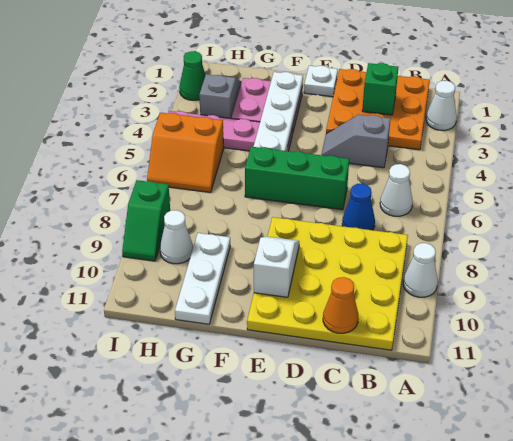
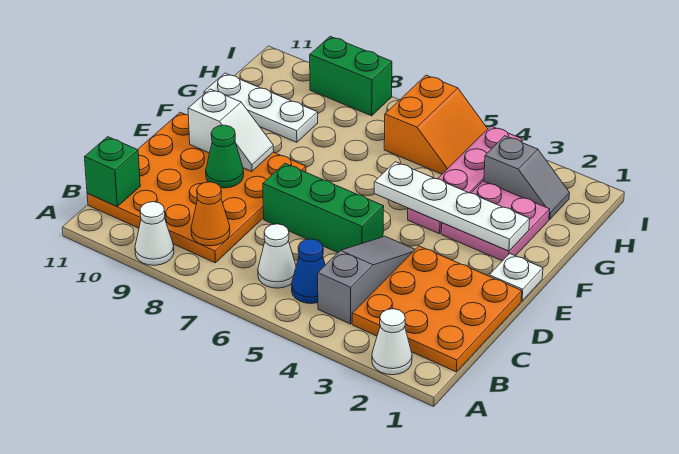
yellow plate B8:E11 level 1 -> orange plate B8:E11 level 1
green brick C2 level 2 -> green brick B11 level 2
grey slope C4:D4 level 1 top C -> grey slope B4:D4 level 1 top B
blue cone C7 level 1 -> blue cone B5 level 1
orange cone C11 level 2 -> orange cone B8 level 2
green brick D6:F6 level 1 -> green brick D5:D7 level 1
orange slope H5:I6 level 1 top 5 -> orange slope H5:I6 level 1 top 6
white cone H9 level 1 -> none
green cone I2 level 1 -> green cone D9 level 2
green slope I8:I9 level 1 top 8 -> green brick I8:I9 level 1

